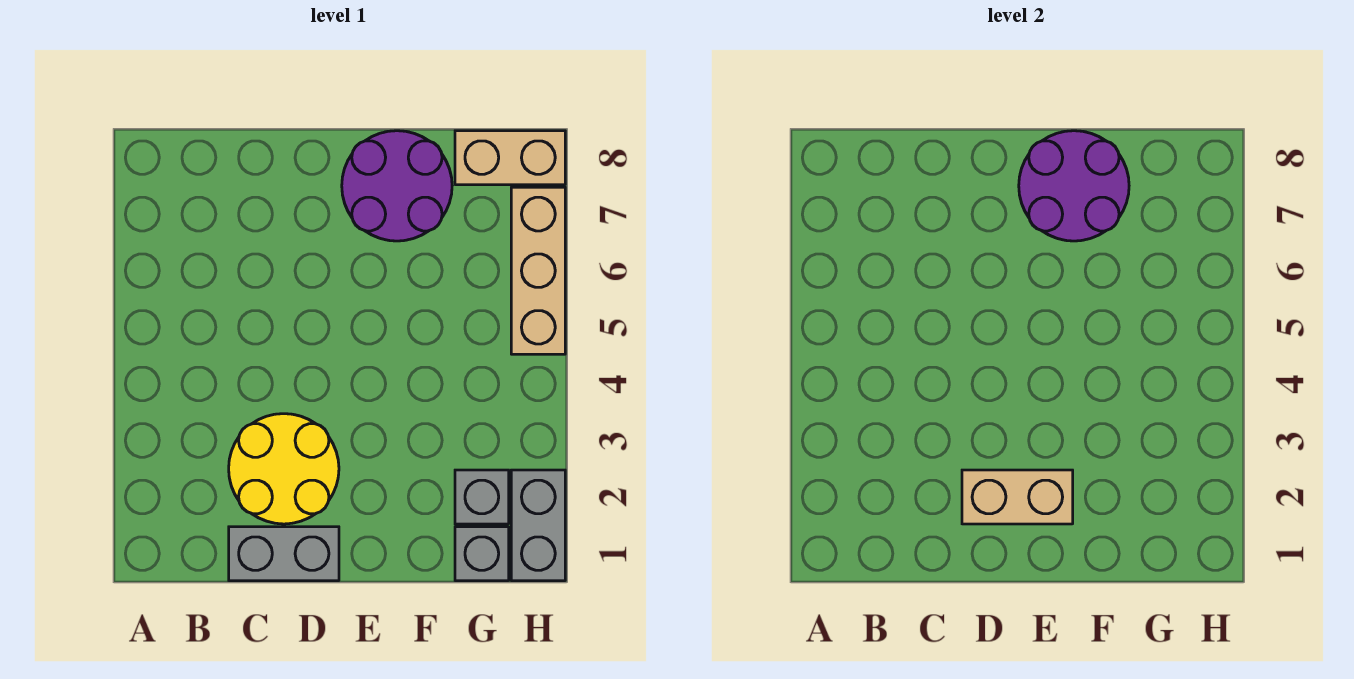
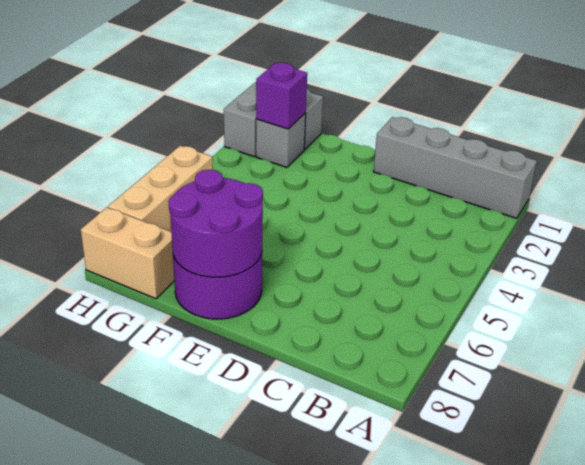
grey brick C1:D1 level 1 -> grey brick A1:D1 level 1
yellow round brick C2:D3 level 1 -> none
tan brick D2:E2 level 2 -> none
none -> purple brick G2 level 2

